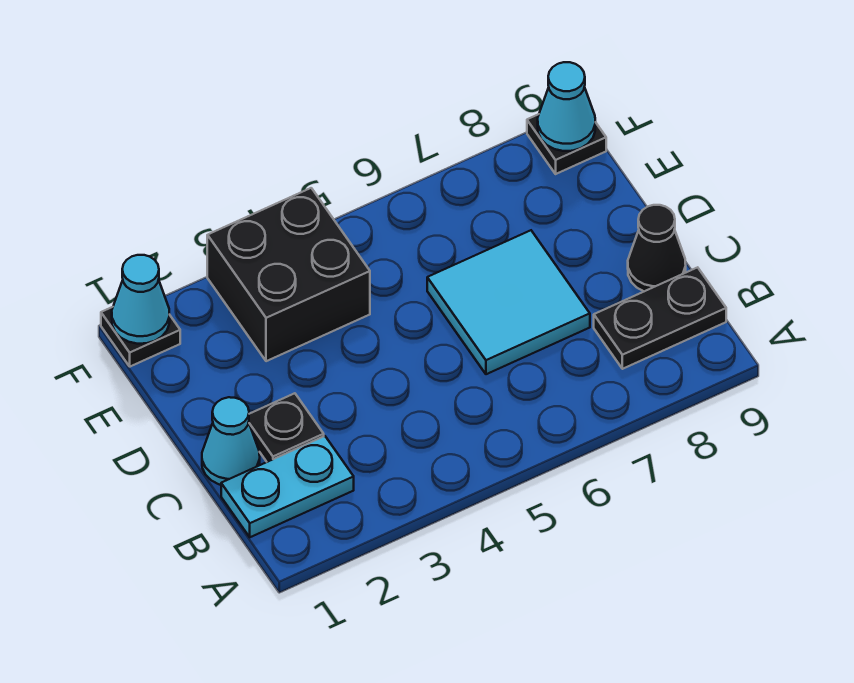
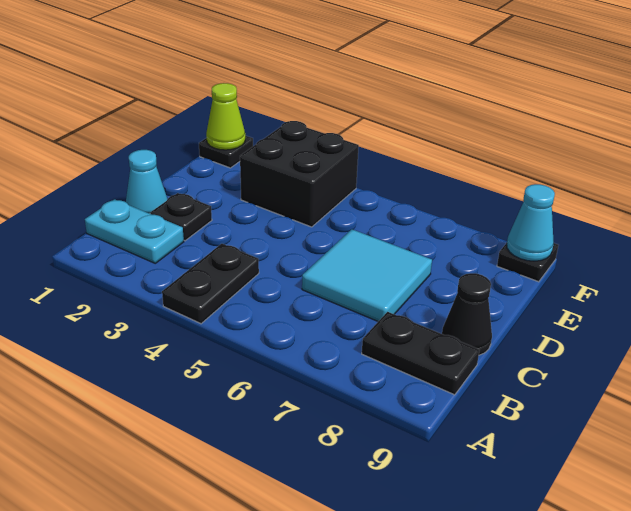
none -> black plate A4:B4 level 1
cyan cone F1 level 2 -> lime cone F1 level 2

